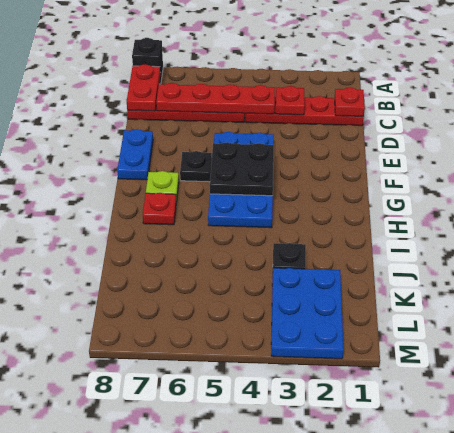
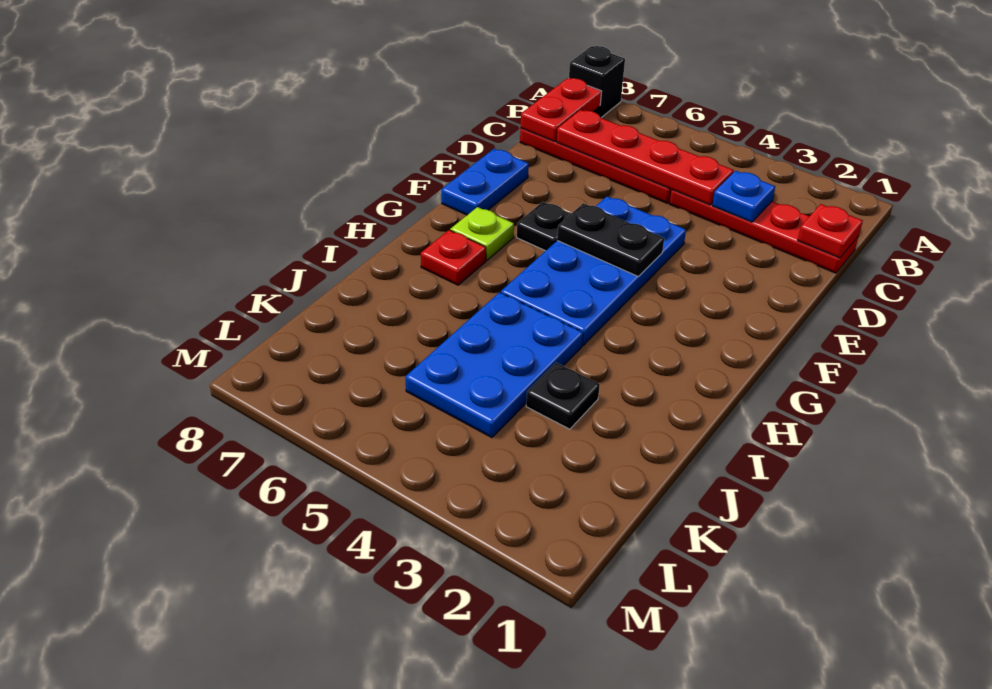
red plate C3 level 2 -> blue plate C3 level 2
black plate F4:G5 level 2 -> black plate F4:F5 level 2
blue plate K2:M3 level 1 -> blue plate I4:K5 level 1

